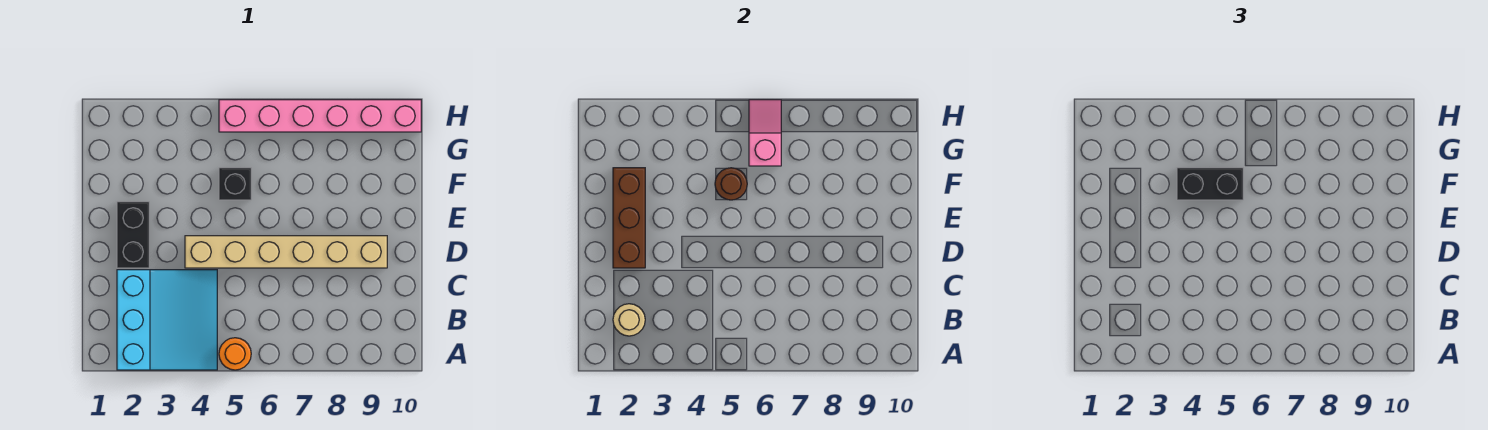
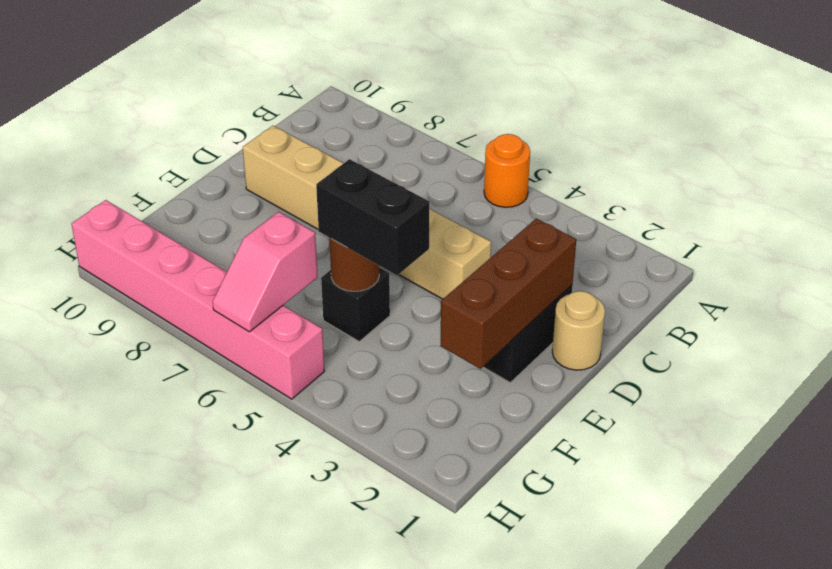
cyan slope A2:C4 level 1 top 2 -> none
tan round brick B2 level 2 -> tan round brick D1 level 1

